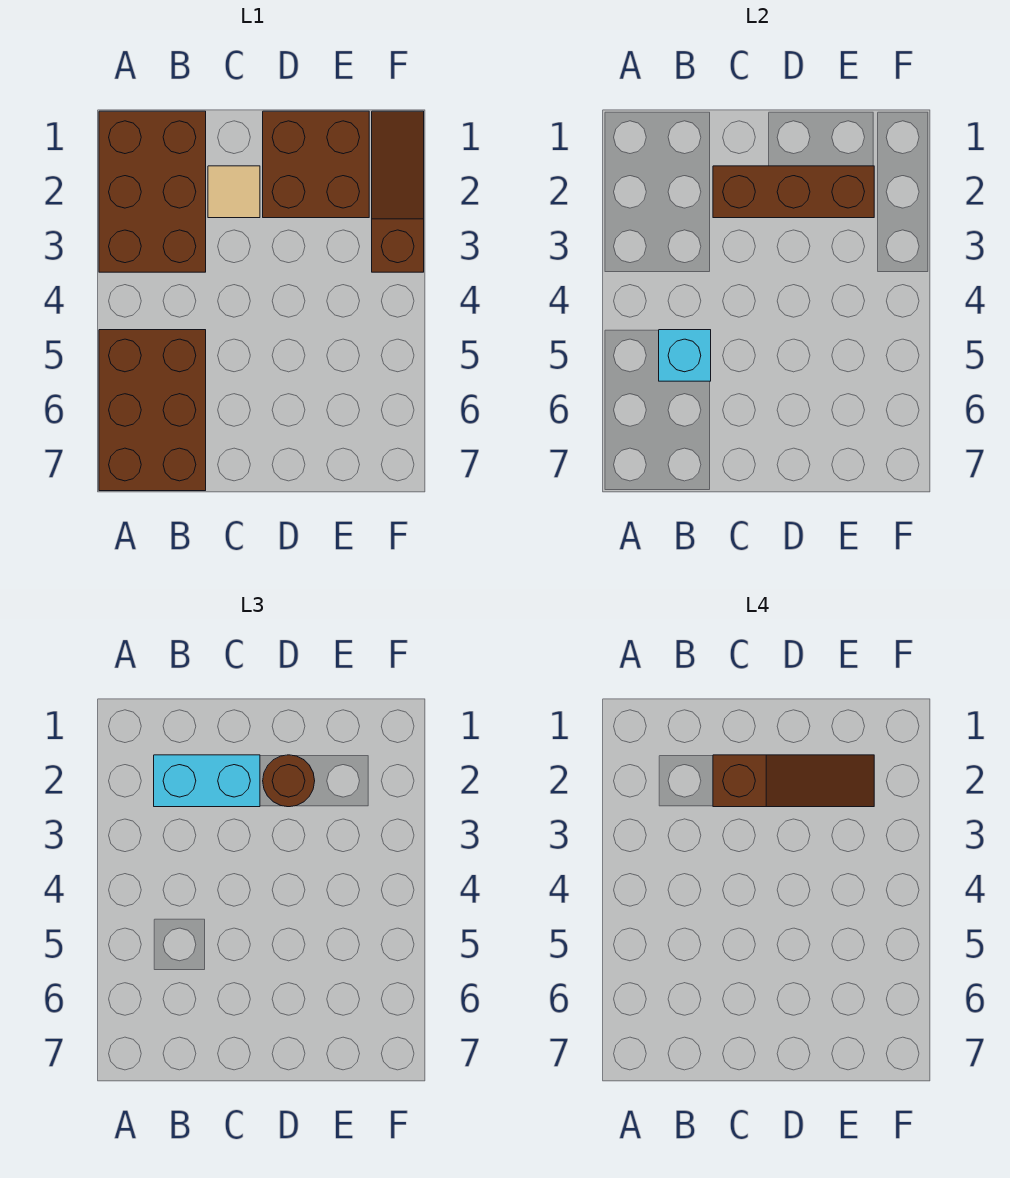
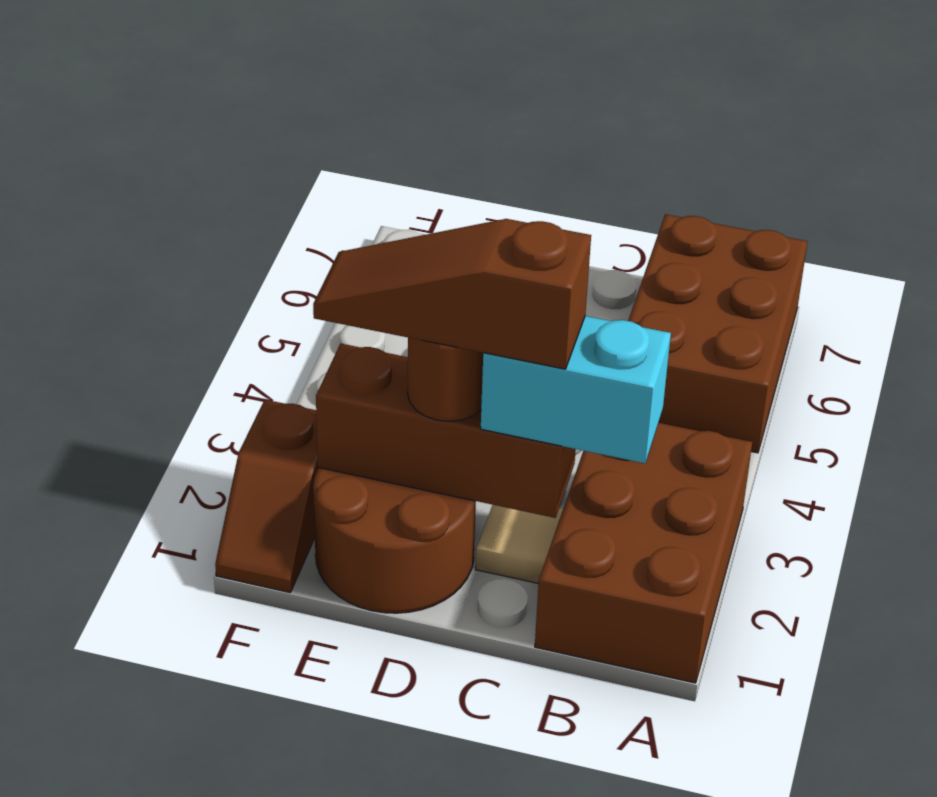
cyan brick B5 level 2 -> none
brown brick D1:E2 level 1 -> brown round brick D1:E2 level 1
brown slope F1:F3 level 1 top 3 -> brown slope F1:F2 level 1 top 2

